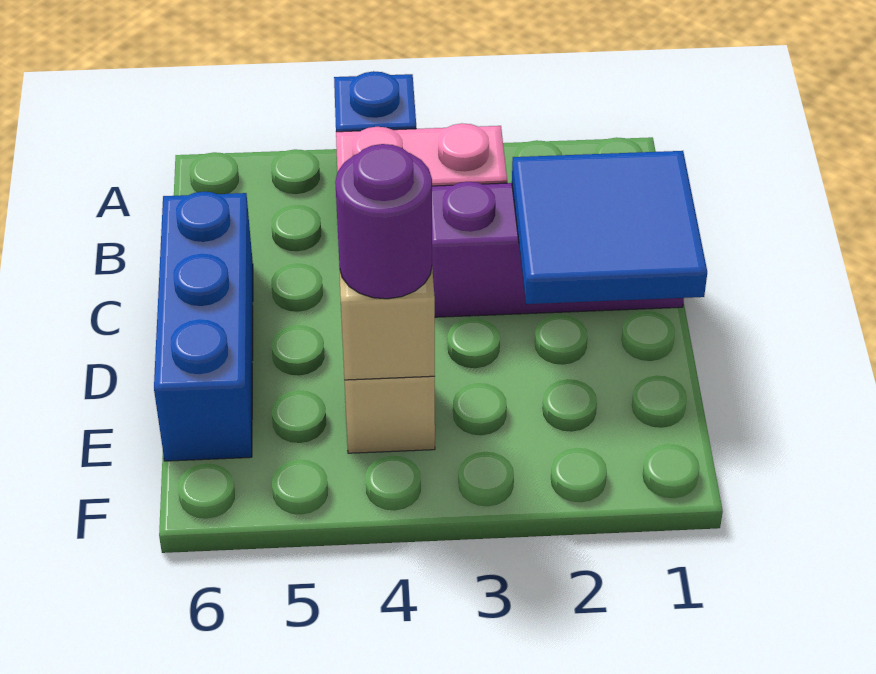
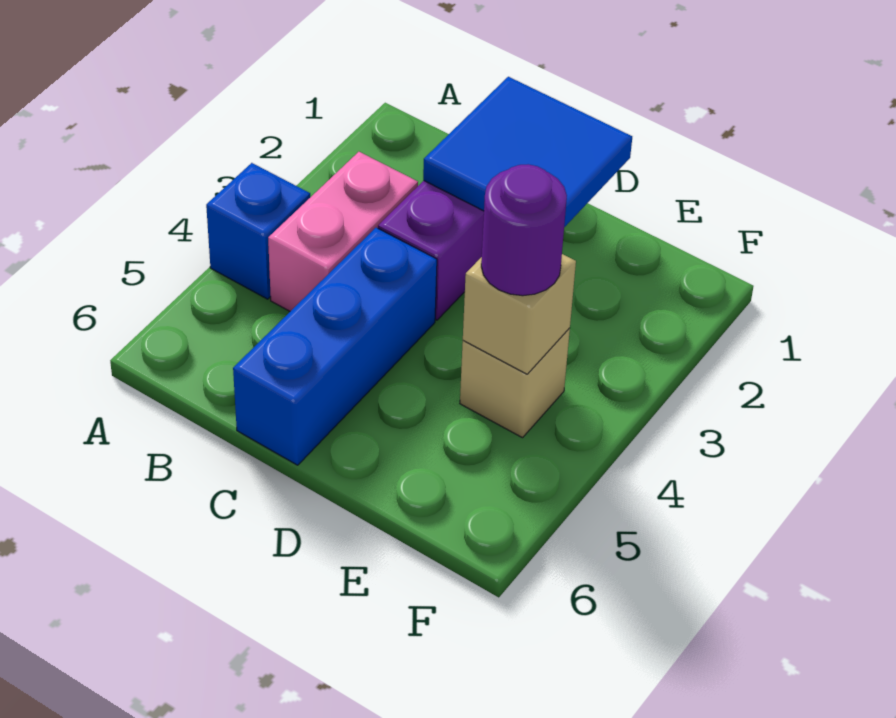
blue brick C6:E6 level 1 -> blue brick C4:C6 level 1

